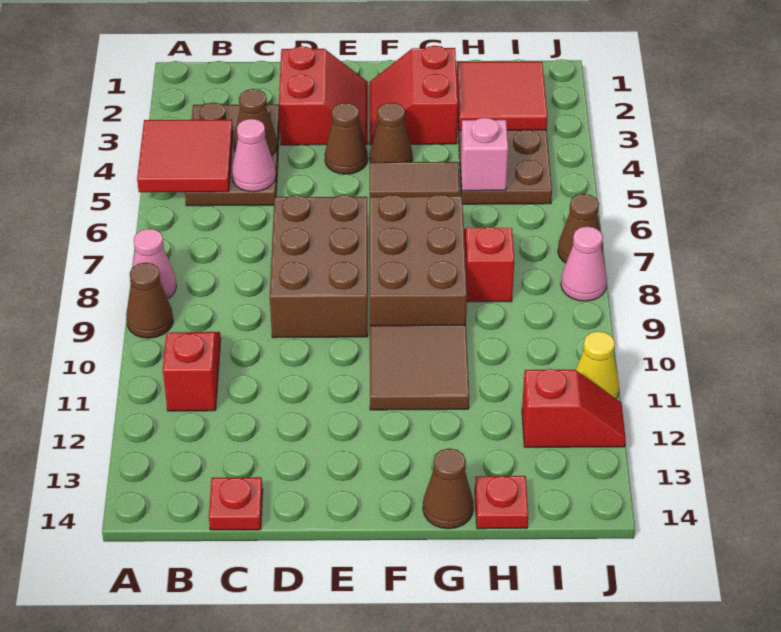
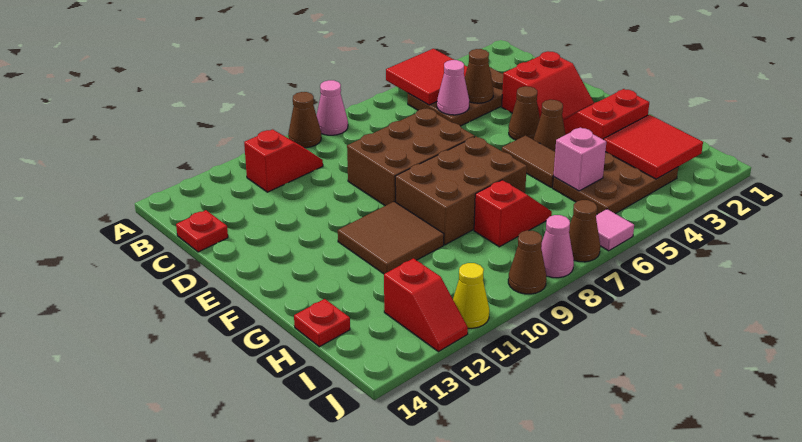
brown cone G14 level 1 -> brown cone J9 level 1
none -> pink tile J6 level 1

